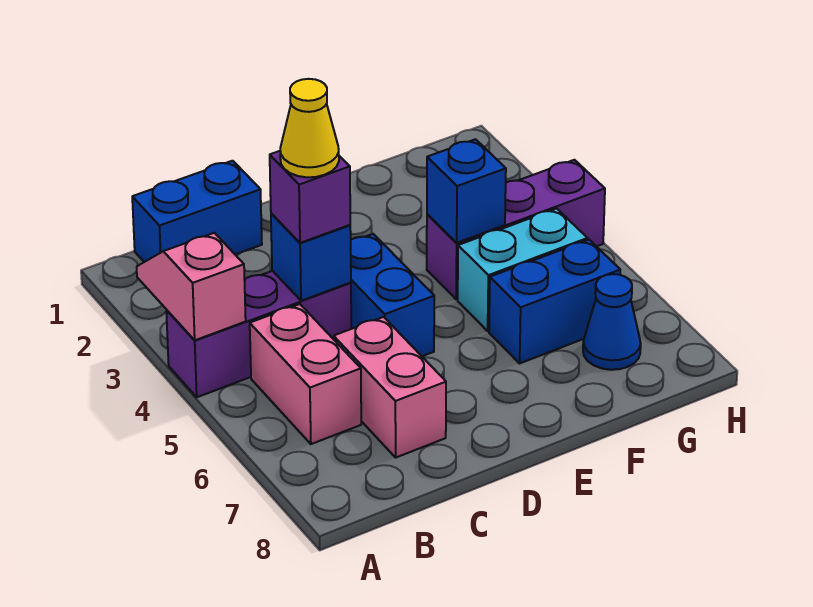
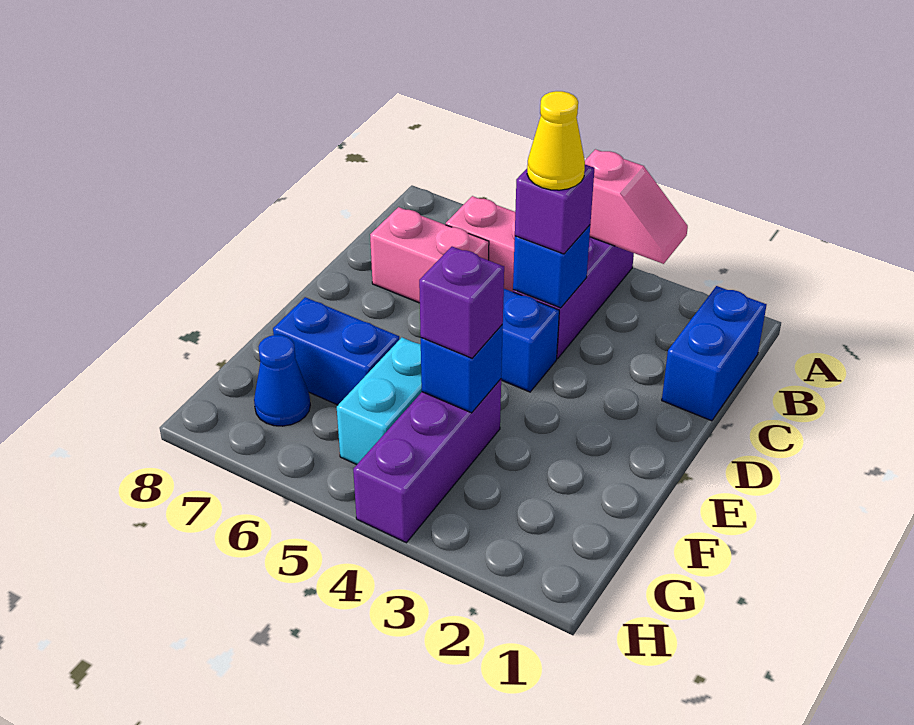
none -> purple brick F4 level 3
blue brick F6:G6 level 1 -> blue brick F6:F7 level 1

